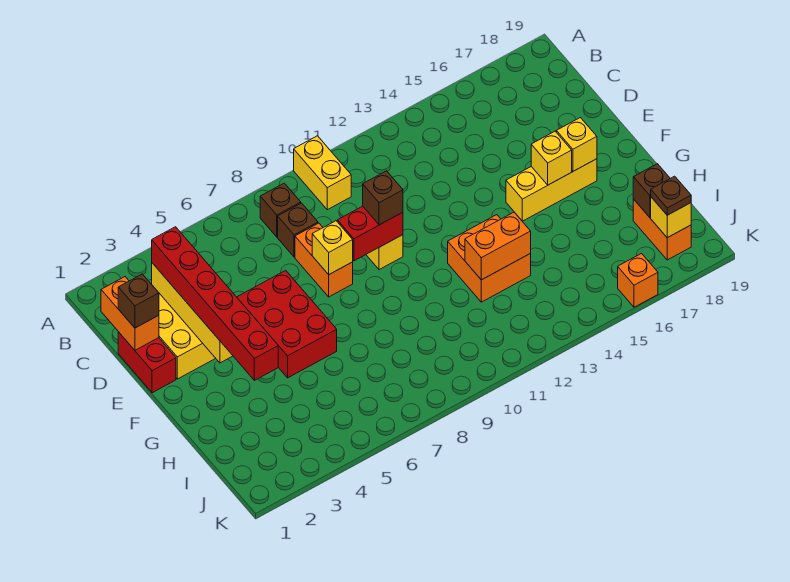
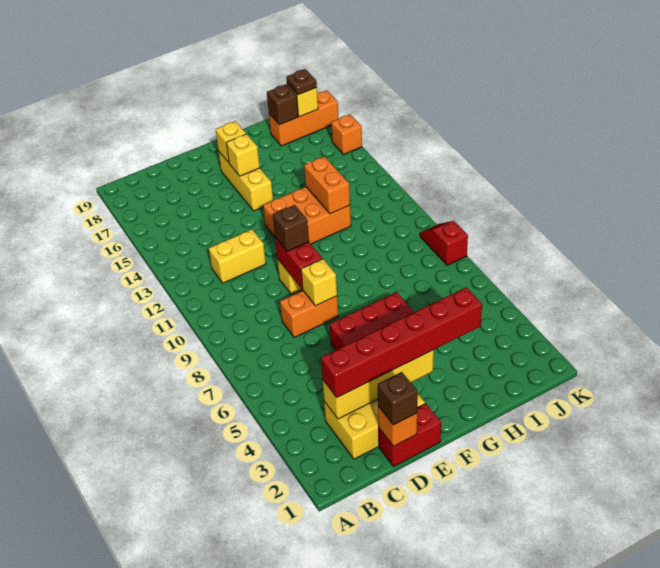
yellow brick A10:B10 level 1 -> yellow brick C12:D12 level 1
brown brick B8 level 1 -> none
orange brick C1:D1 level 2 -> orange brick D1 level 2
brown brick C8 level 1 -> none
orange brick G12:H13 level 1 -> orange brick F12:H13 level 1
orange brick I18:J18 level 1 -> orange brick I18:K18 level 1
none -> red slope K8:K9 level 1 top 8

